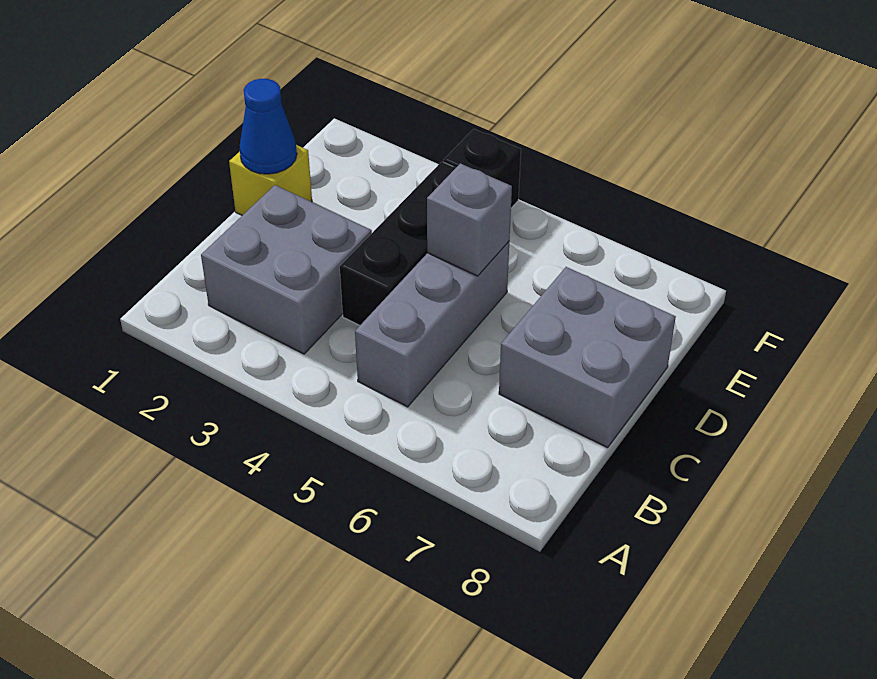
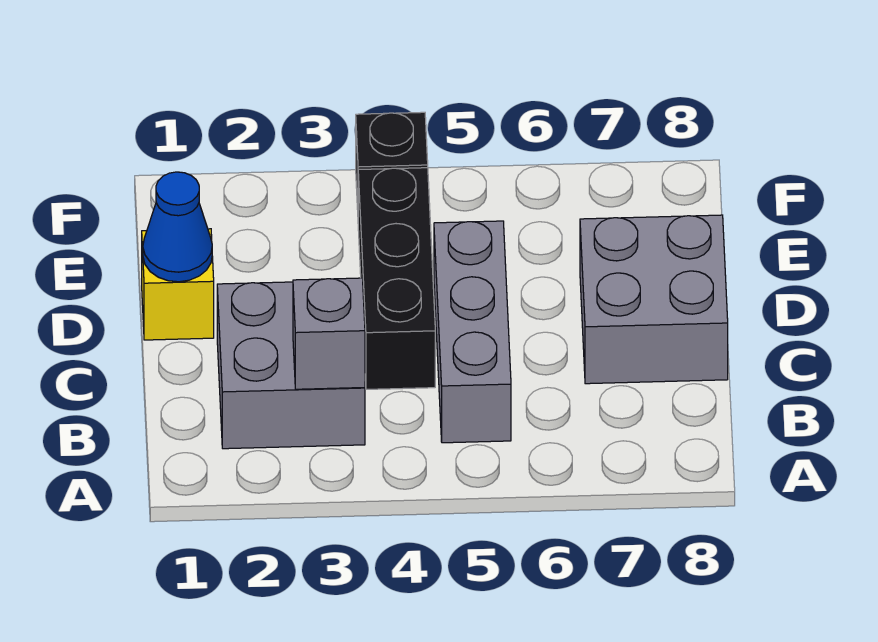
grey brick D5 level 2 -> grey brick B3 level 2

